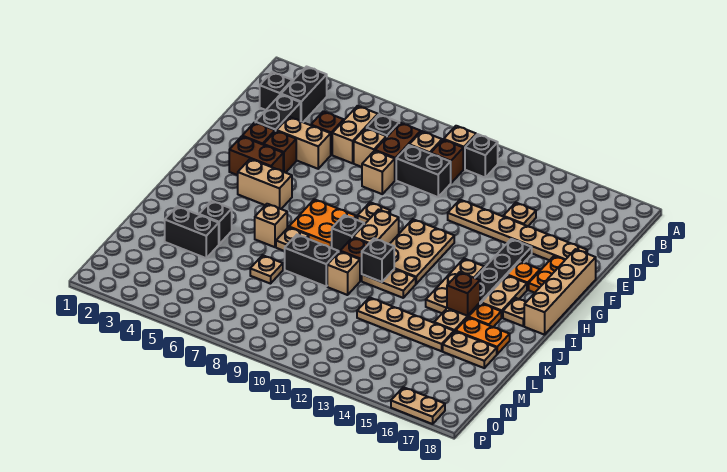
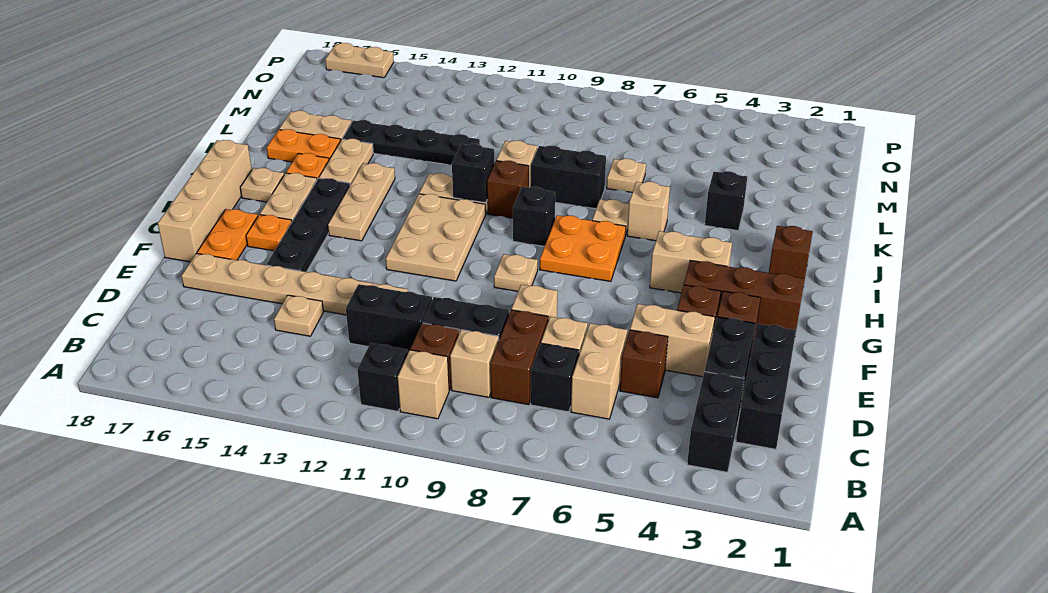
black brick C2 level 1 -> black brick C2:E2 level 1
brown brick G3:G4 level 1 -> brown brick G2:G4 level 1
tan brick H10:I10 level 1 -> none
brown brick J15 level 2 -> brown brick I2 level 1
black brick L3:L4 level 1 -> black brick D11:D12 level 1
tan plate L12:L15 level 1 -> black plate L12:L15 level 1

